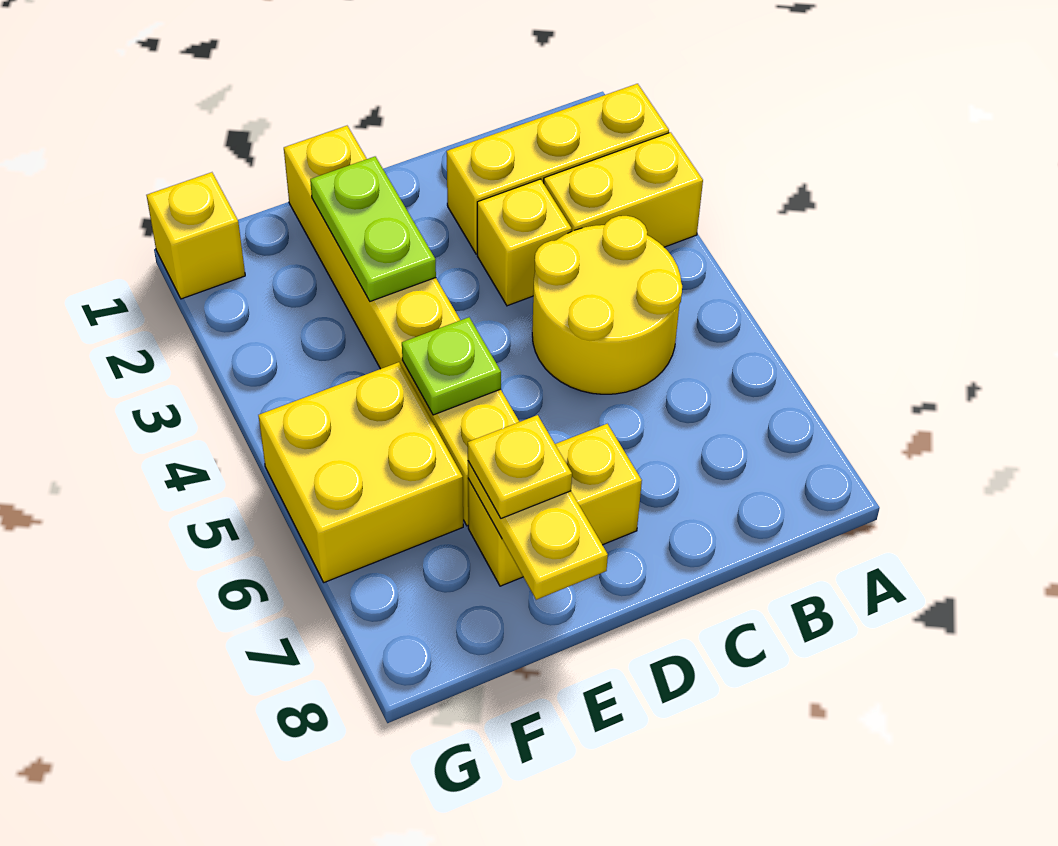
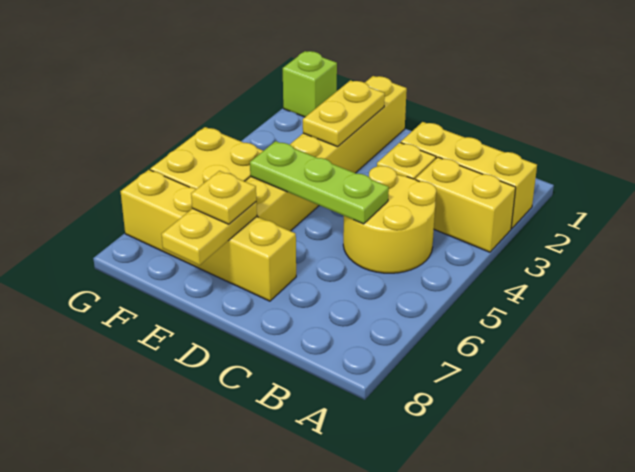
yellow brick D7:E7 level 1 -> yellow brick D7:G7 level 1
lime plate E2:E3 level 2 -> yellow plate E2:E3 level 2
lime plate E5 level 2 -> lime plate C5:E5 level 2
yellow brick G1 level 1 -> lime brick G1 level 1

